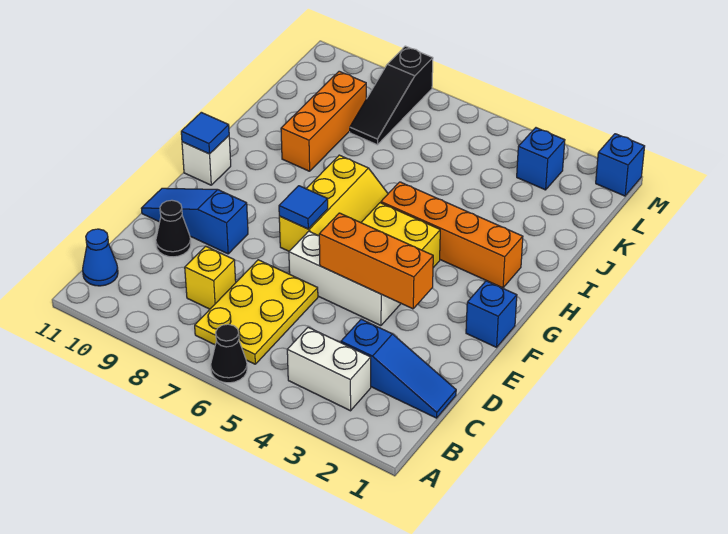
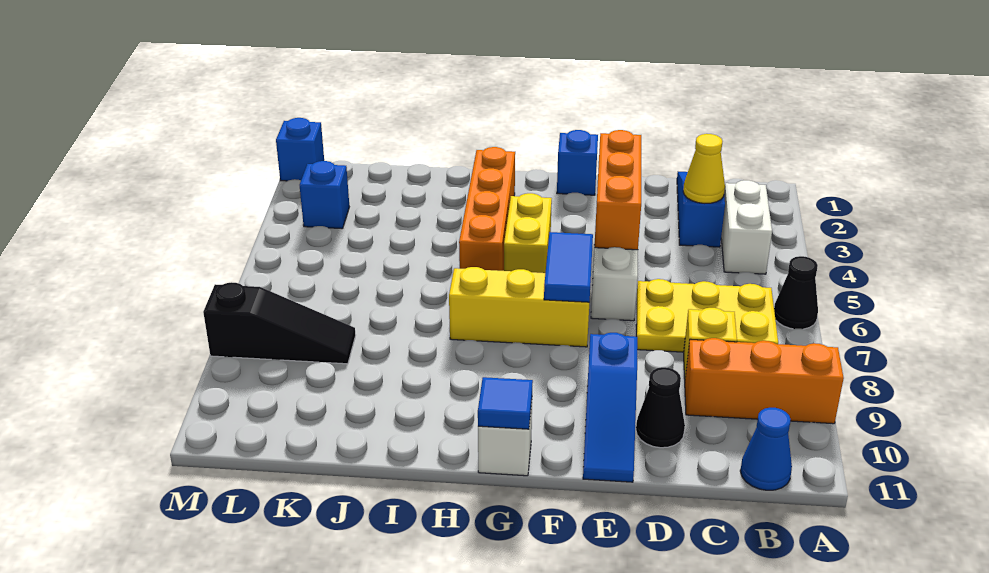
none -> yellow cone C3 level 2
blue tile F7 level 2 -> blue tile F6:F7 level 2
orange brick I9:K9 level 1 -> orange brick A9:C9 level 1

